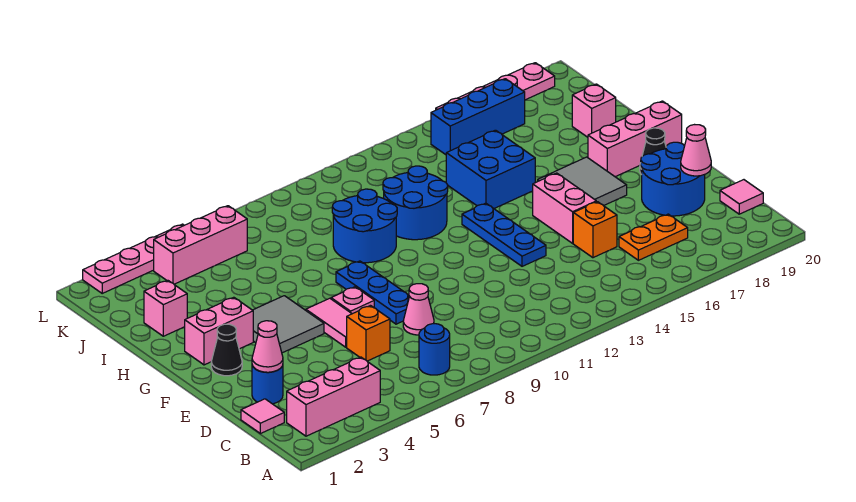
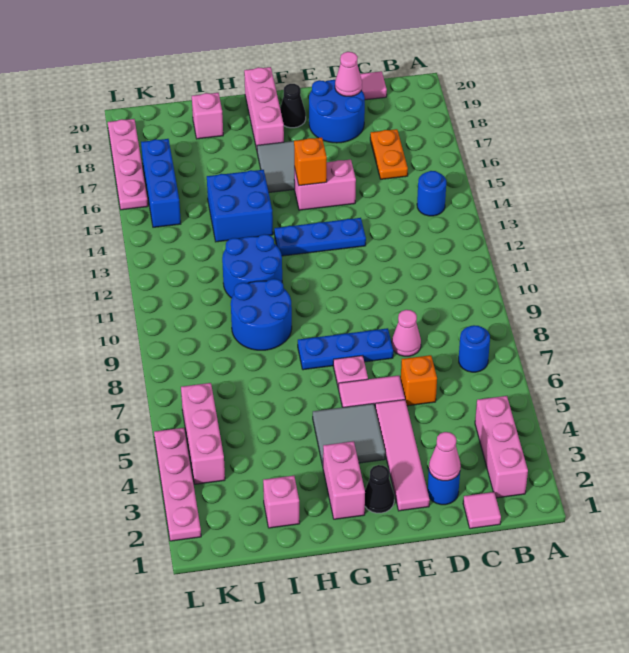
none -> blue round brick B14 level 1
orange brick D15 level 1 -> orange brick F15 level 2
none -> pink tile E2:E5 level 1

